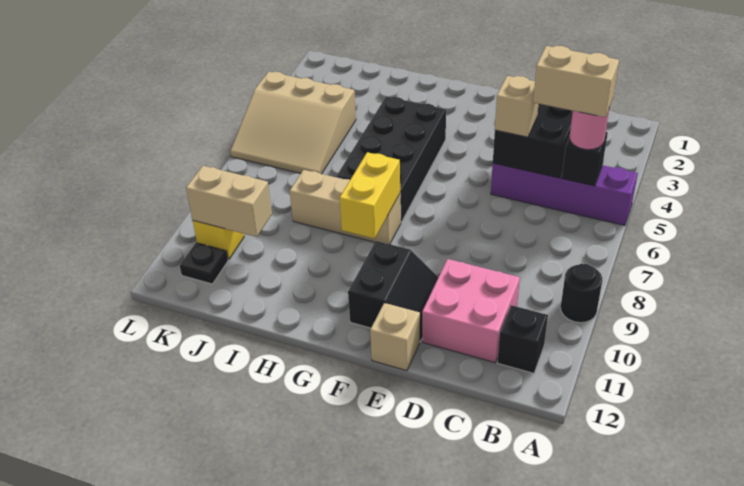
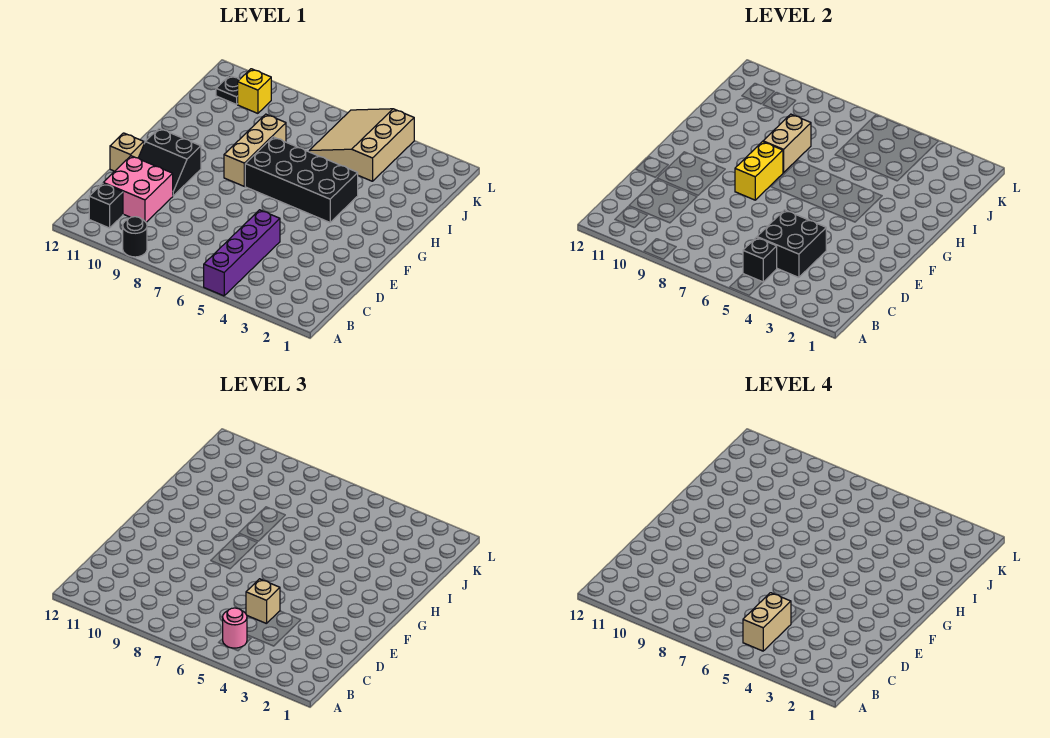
yellow brick G8:G9 level 2 -> yellow brick F8:G8 level 2
tan brick J10:K10 level 2 -> tan brick H8:I8 level 2

